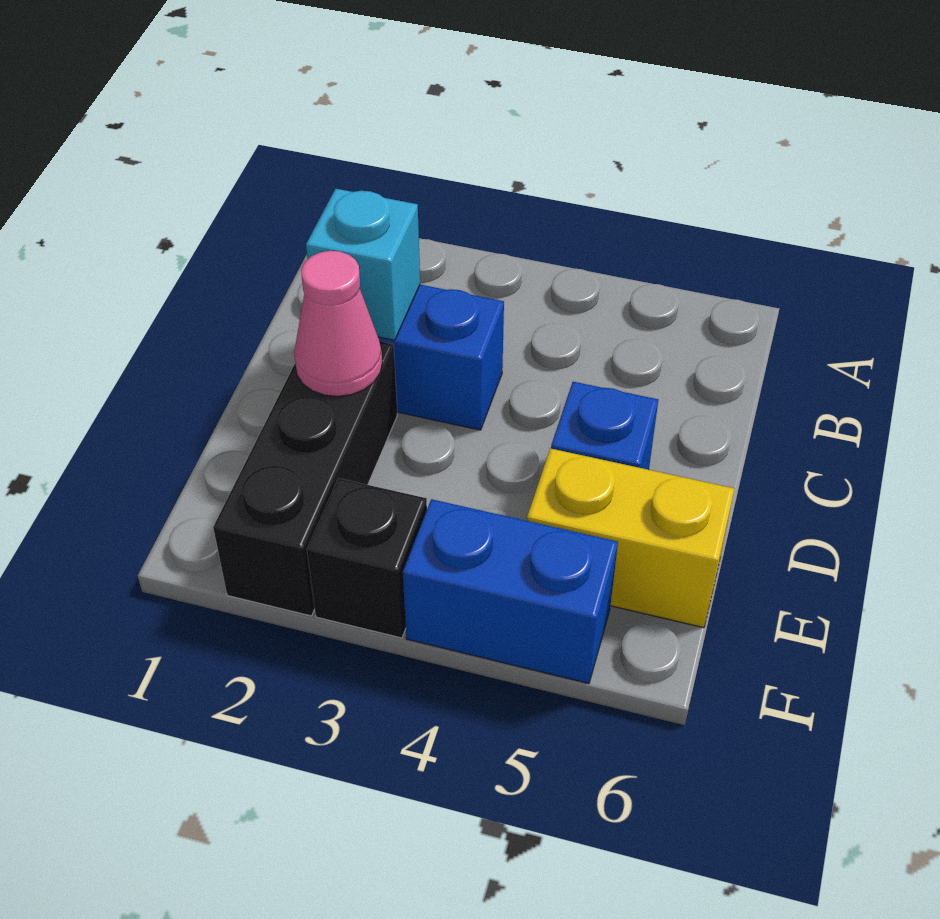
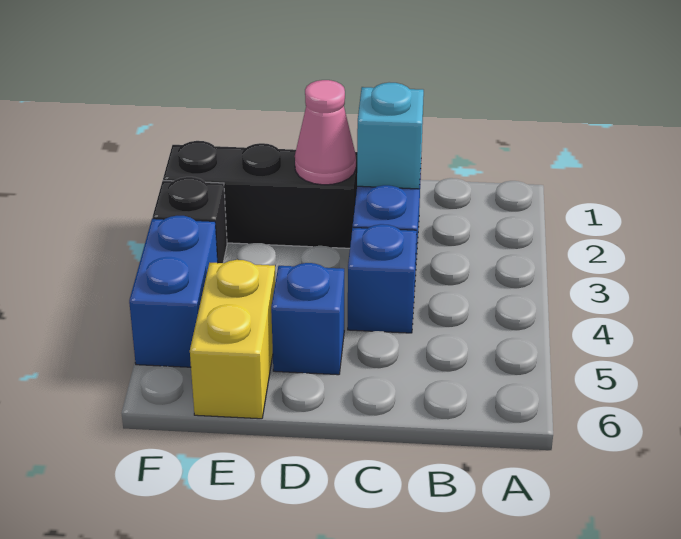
none -> blue brick C4 level 1

